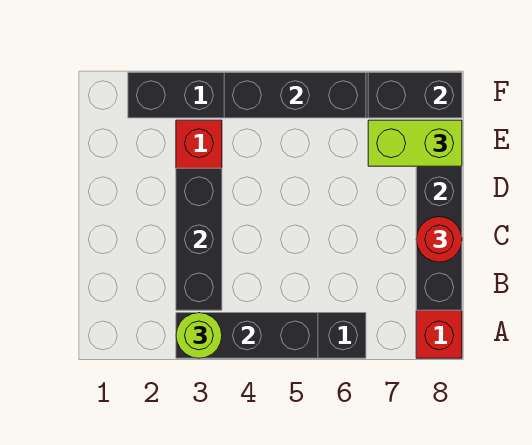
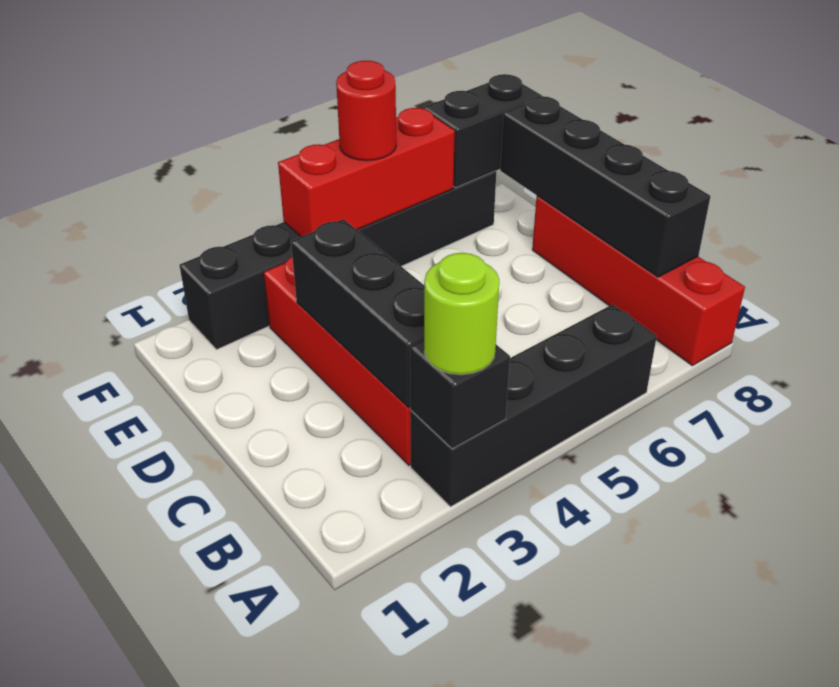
black brick A3:A5 level 2 -> black brick A3 level 2
red round brick C8 level 3 -> red round brick F5 level 3
lime brick E7:E8 level 3 -> none
black brick F4:F6 level 2 -> red brick F4:F6 level 2

